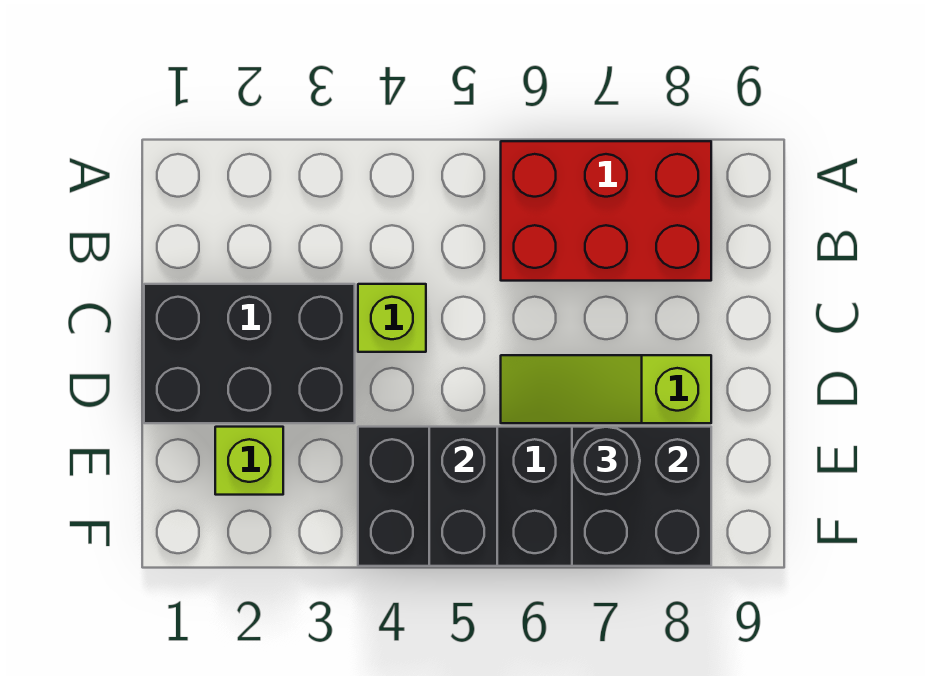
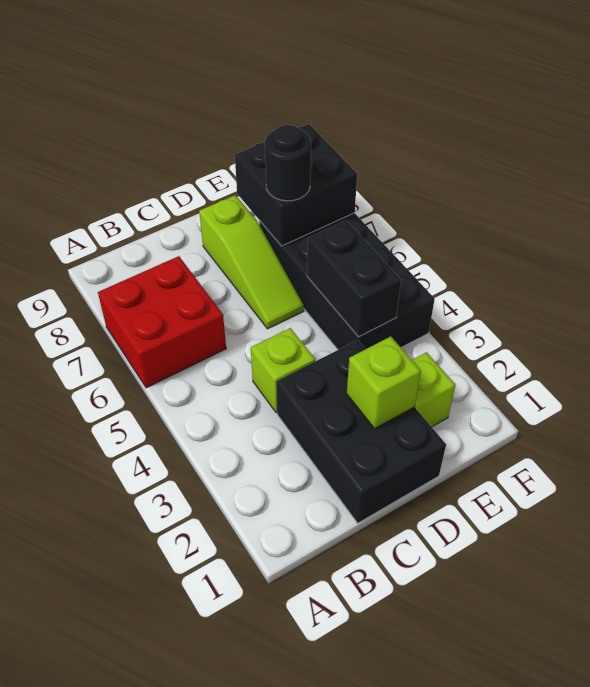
red brick A6:B8 level 1 -> red brick A6:B7 level 1
none -> lime brick D2 level 2
black brick E5:F5 level 2 -> black brick E4:E5 level 2

